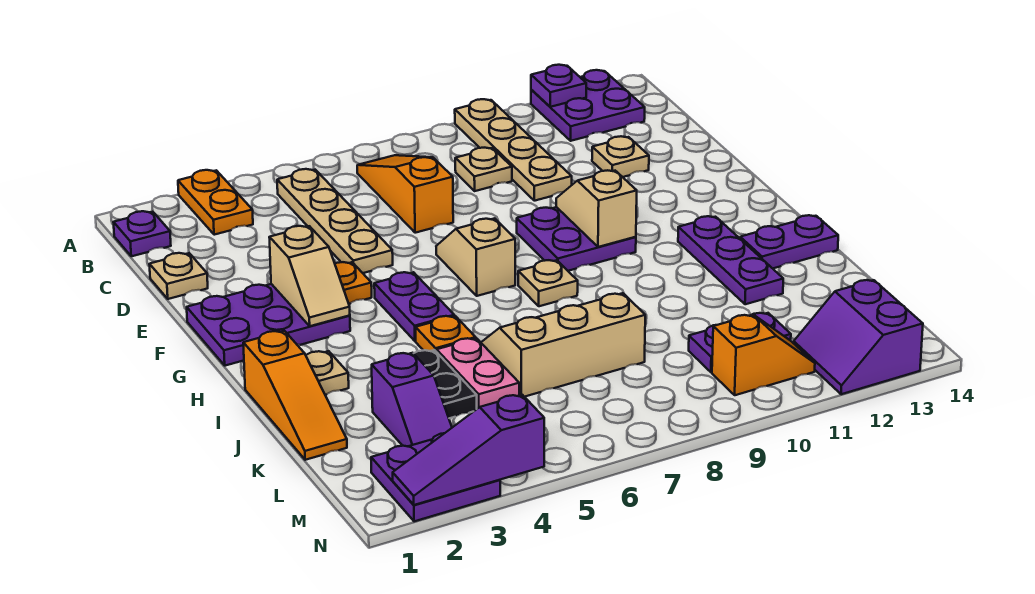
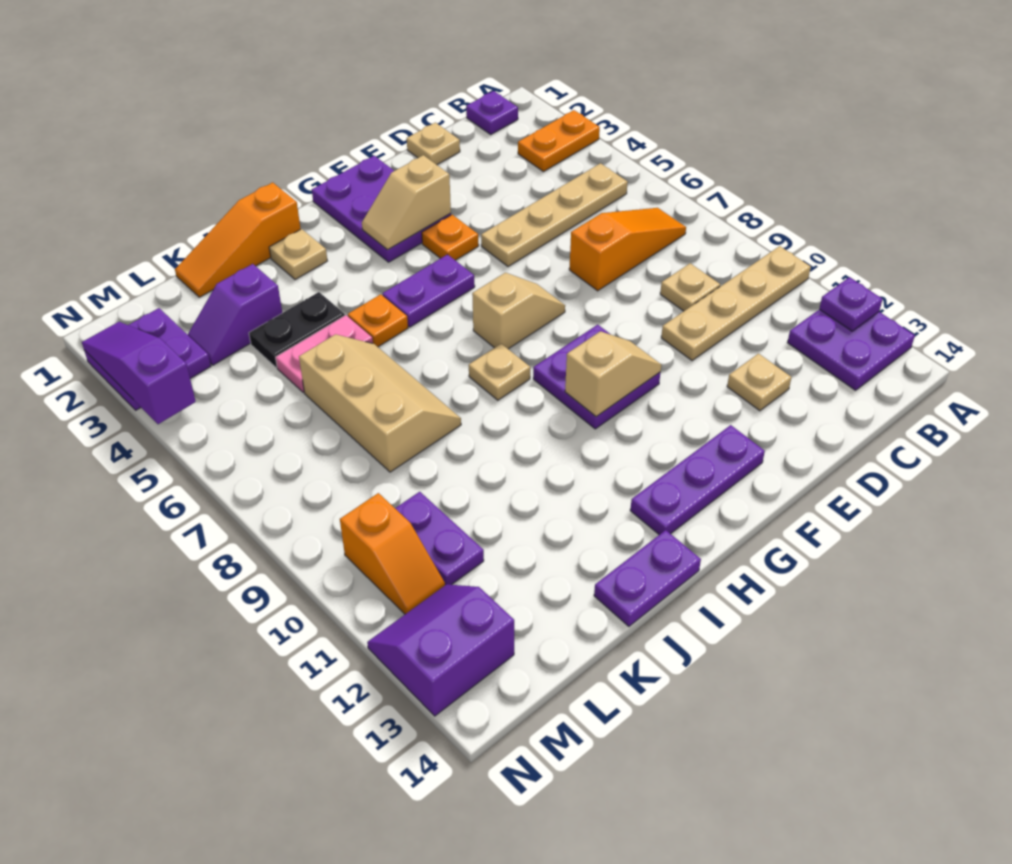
purple plate H12:J12 level 1 -> purple plate F13:H13 level 1
purple plate I13:I14 level 1 -> purple plate I14:J14 level 1

